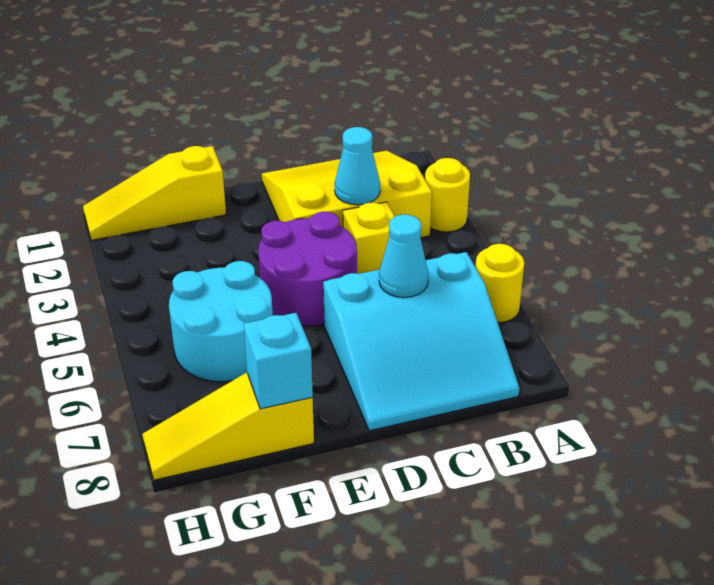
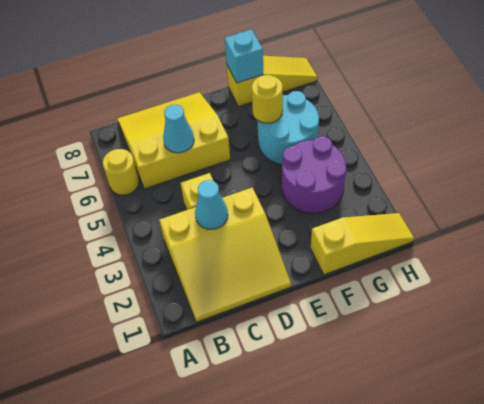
yellow round brick A3 level 1 -> yellow round brick F6 level 2
cyan slope B6:D8 level 1 top 6 -> yellow slope B6:D8 level 1 top 6
purple round brick D4:E5 level 1 -> purple round brick F3:G4 level 1

